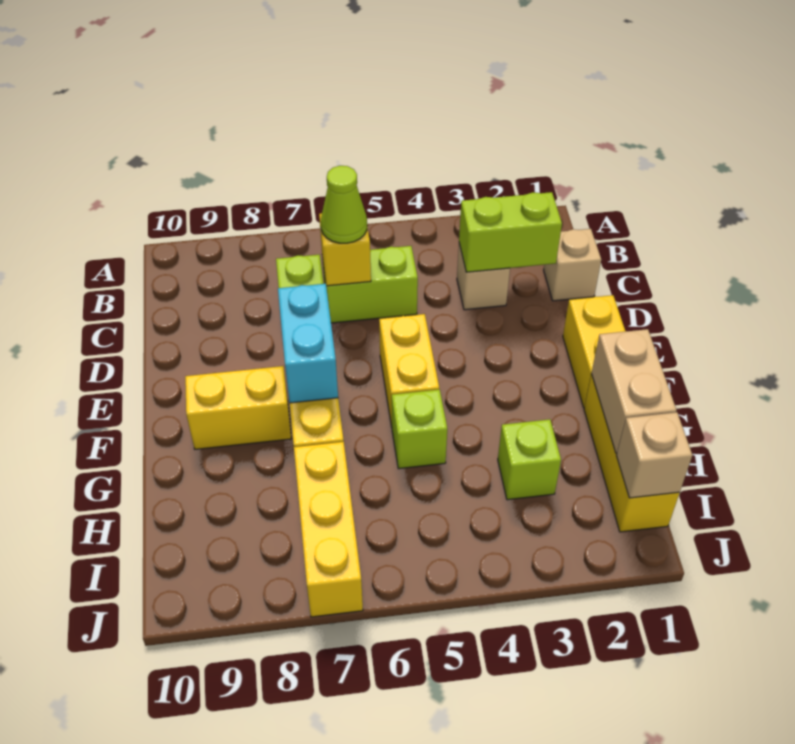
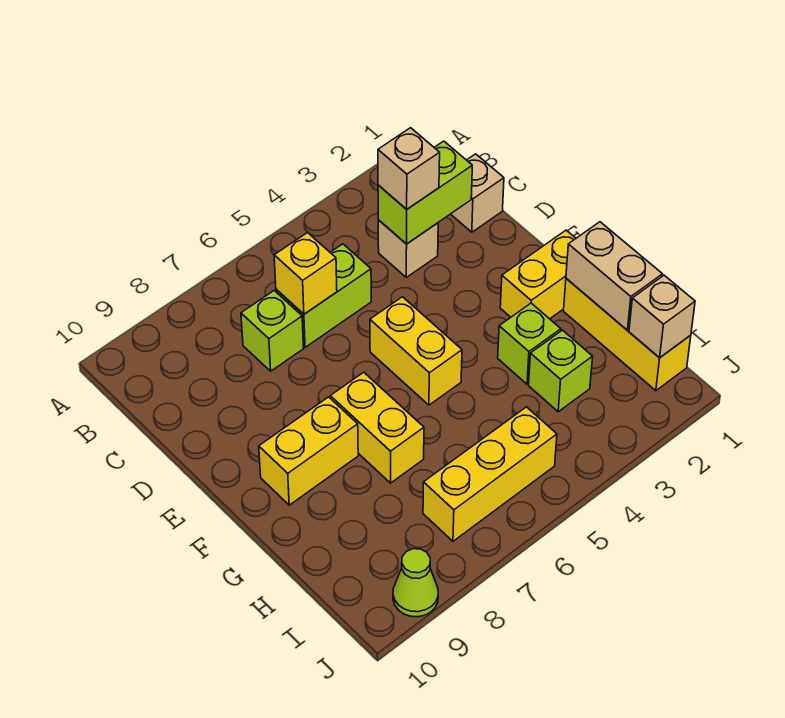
none -> tan brick C3 level 3
lime cone C6 level 3 -> lime cone J9 level 1
yellow brick E1:F1 level 1 -> yellow brick F1:F2 level 1
cyan brick E7:F7 level 2 -> none
lime brick G5 level 1 -> lime brick G3 level 1
yellow brick H7:J7 level 1 -> yellow brick I5:I7 level 1

